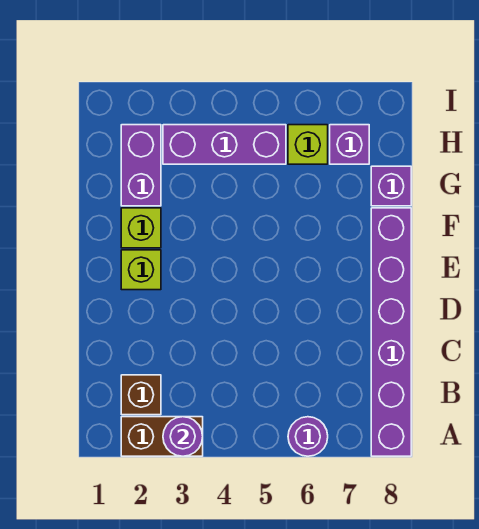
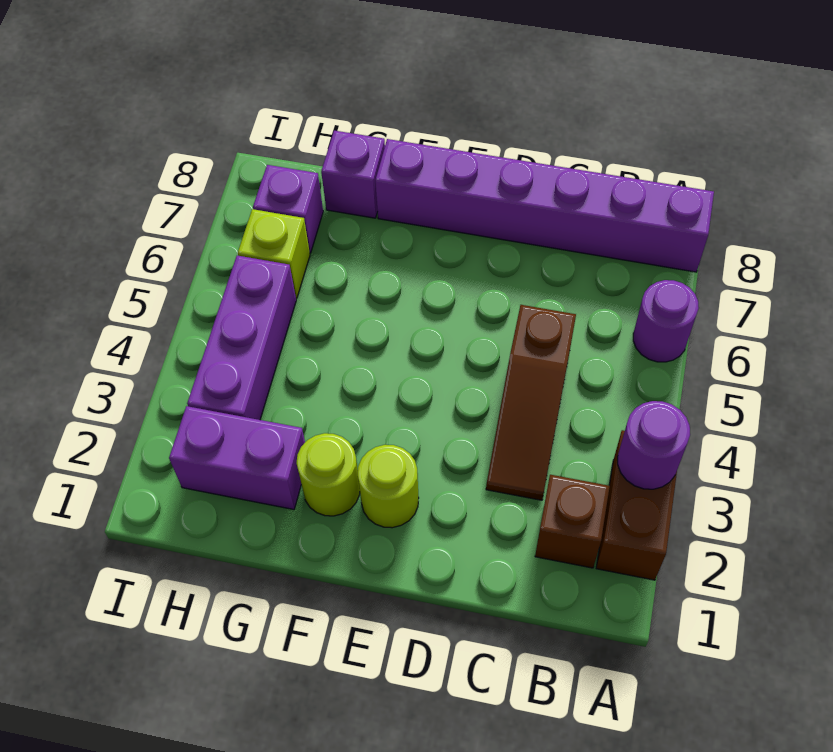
none -> brown slope C3:C5 level 1 top 5
lime brick E2 level 1 -> lime round brick E2 level 1
lime brick F2 level 1 -> lime round brick F2 level 1

